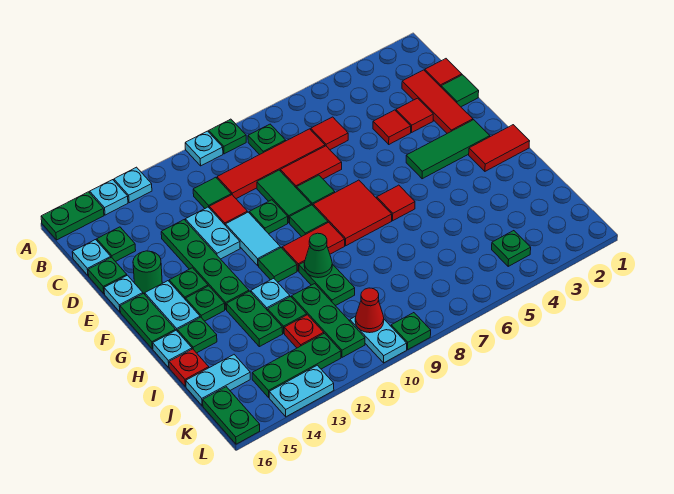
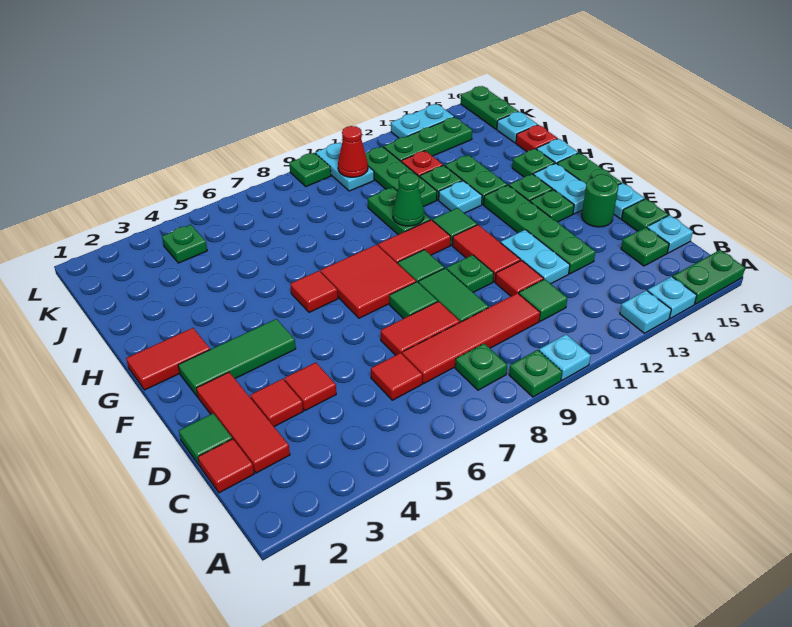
cyan tile E11:F11 level 1 -> red tile E11:F11 level 1
cyan plate J15:J16 level 1 -> cyan plate J16 level 1

